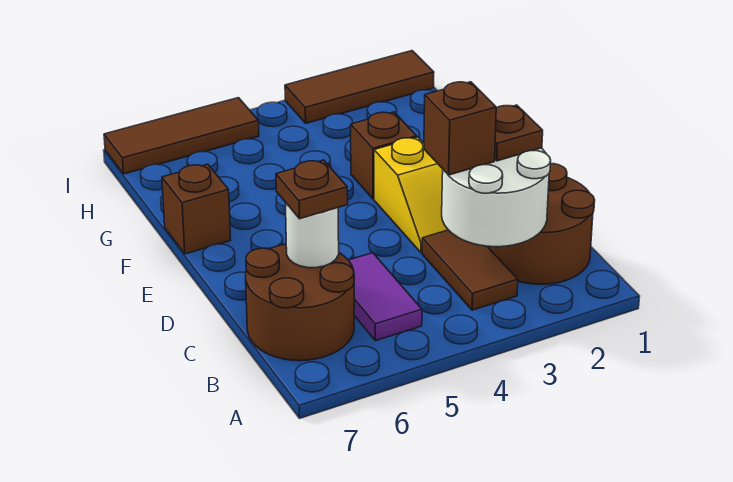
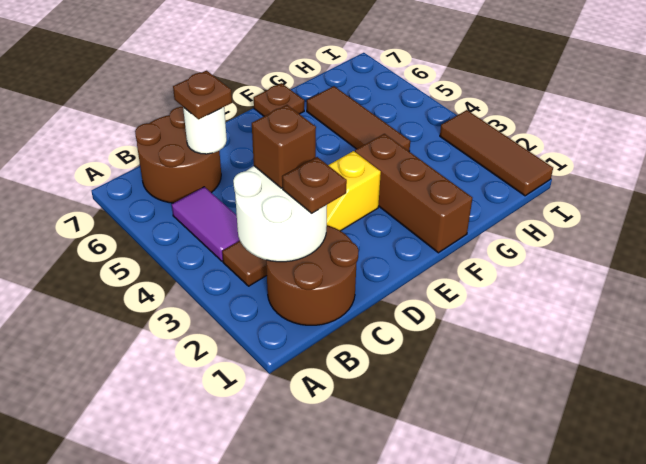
purple tile B5:C5 level 1 -> purple tile B4:B5 level 1
brown brick F3 level 1 -> brown brick F1:F3 level 1
brown brick F7 level 1 -> brown plate F7 level 1
brown tile I5:I7 level 1 -> brown tile G4:G6 level 1

